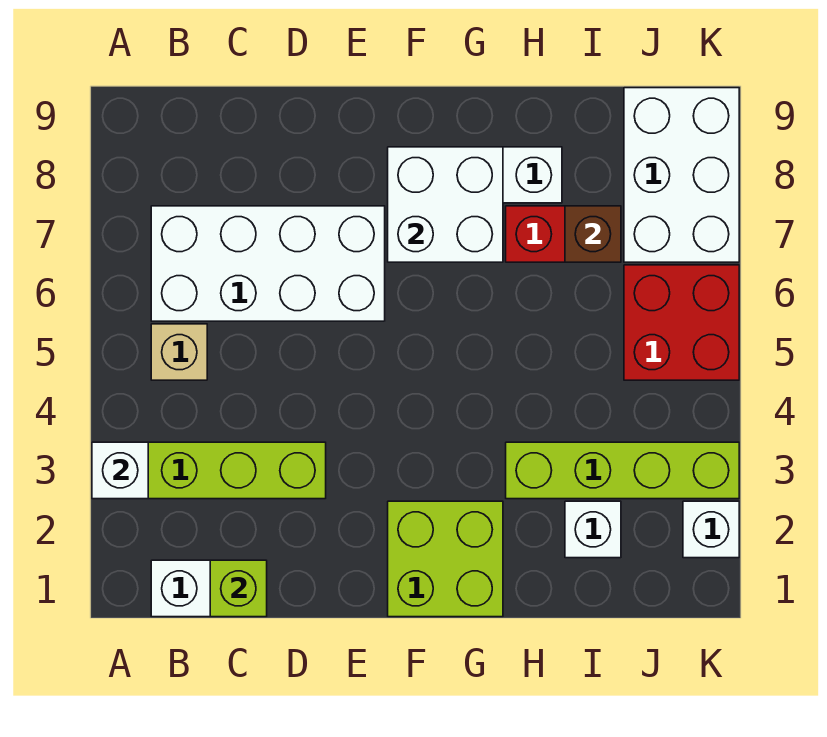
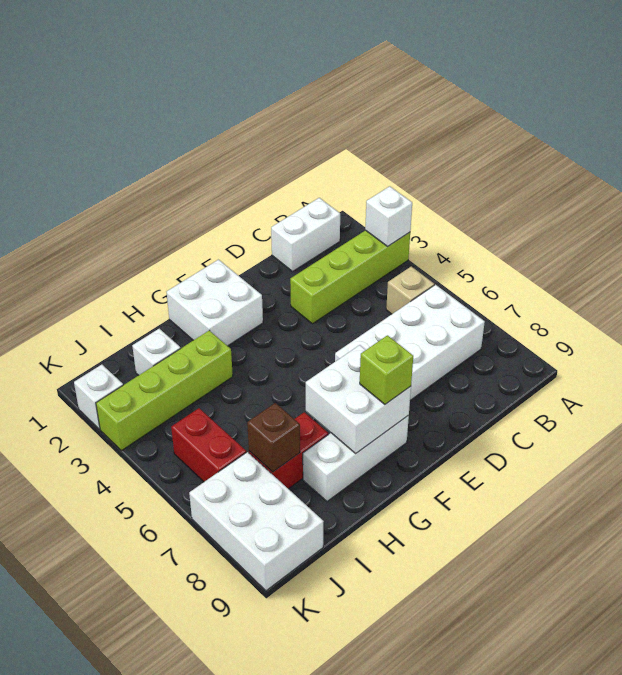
lime brick C1 level 2 -> lime brick F8 level 3
lime brick F1:G2 level 1 -> white brick F1:G2 level 1
red brick J5:K6 level 1 -> red brick J5:J6 level 1

